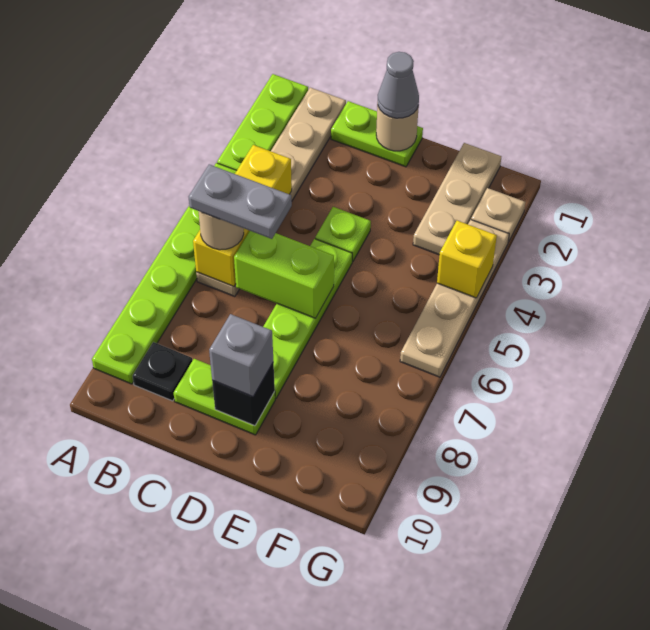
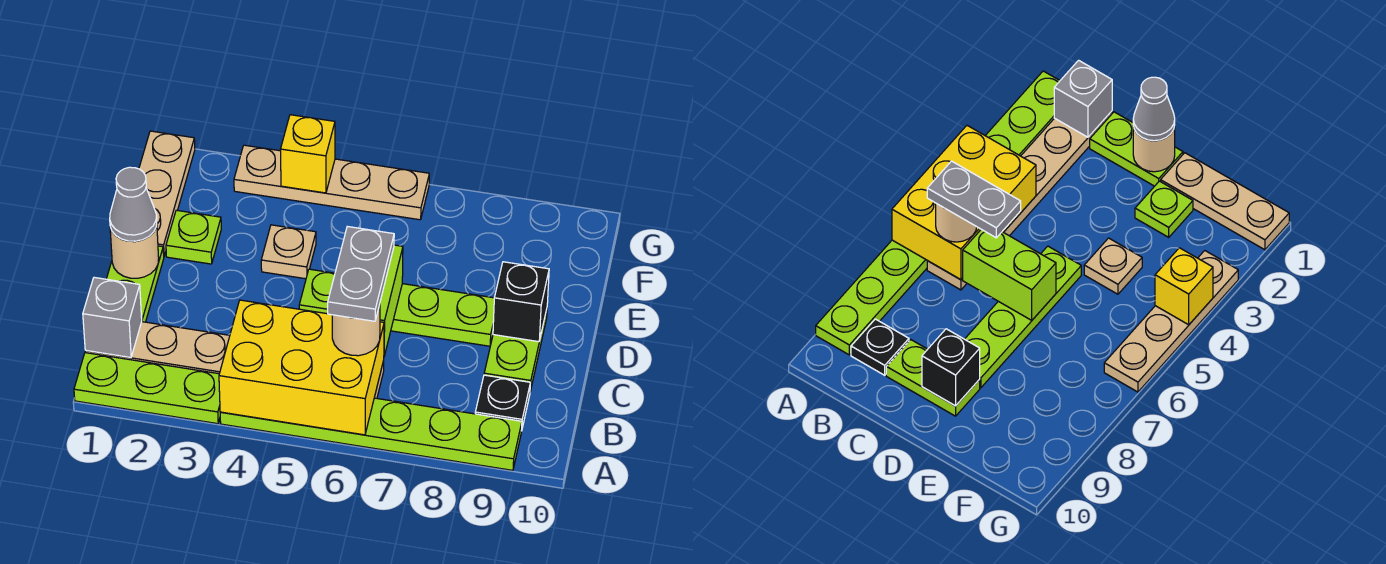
yellow brick B4:B6 level 2 -> yellow brick A4:B6 level 2
lime plate D4 level 1 -> lime plate E2 level 1
grey brick D9 level 3 -> grey brick B1 level 2
tan plate F1:F3 level 1 -> tan plate E1:G1 level 1
tan plate G2 level 1 -> tan plate E4 level 1

